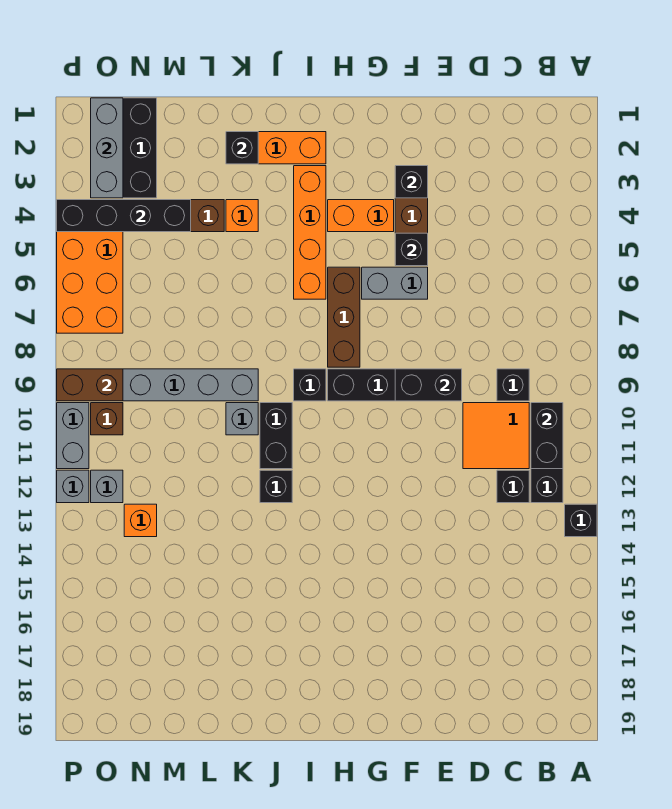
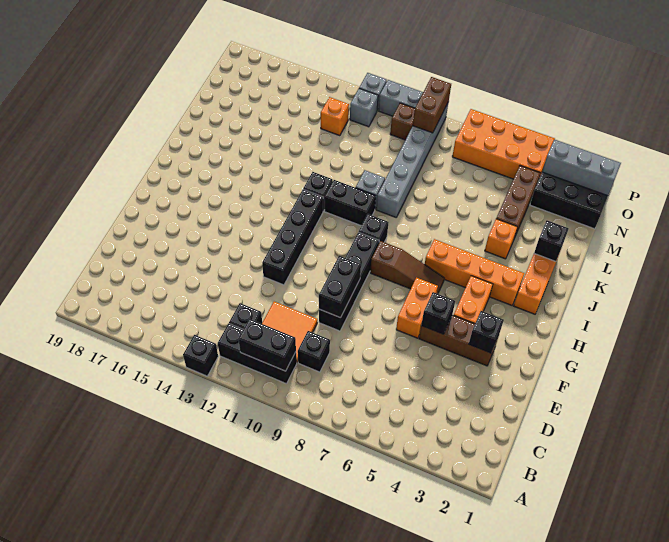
grey brick F6:G6 level 1 -> orange brick F6:G6 level 1
brown brick H6:H8 level 1 -> brown slope H6:H8 level 1 top 8
black brick M4:P4 level 2 -> black brick F12:I12 level 1

